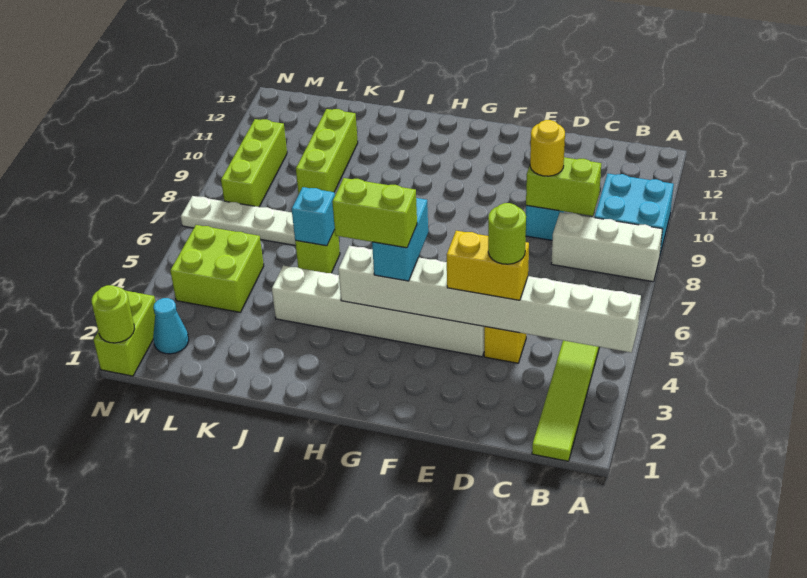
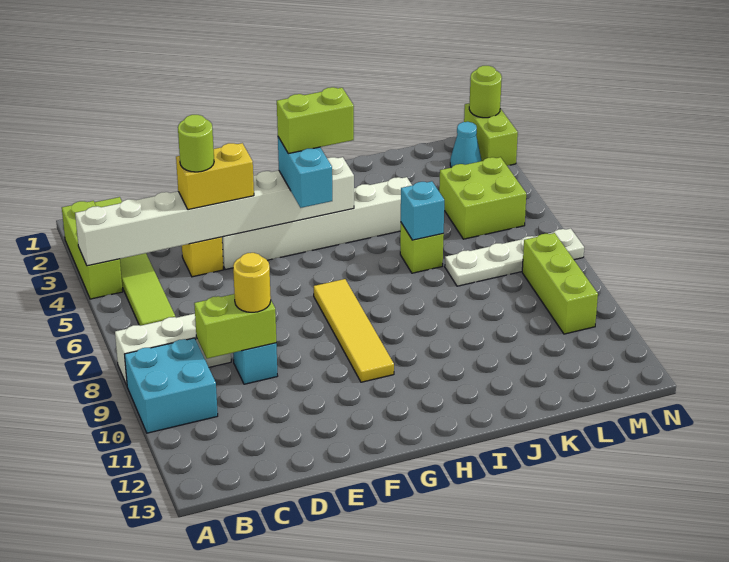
none -> yellow tile G7:G10 level 1
lime brick K9:K11 level 1 -> lime brick A2:A4 level 1

